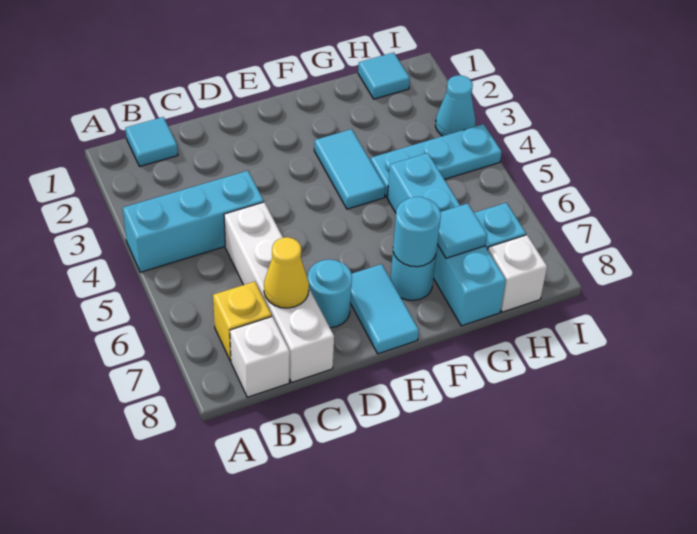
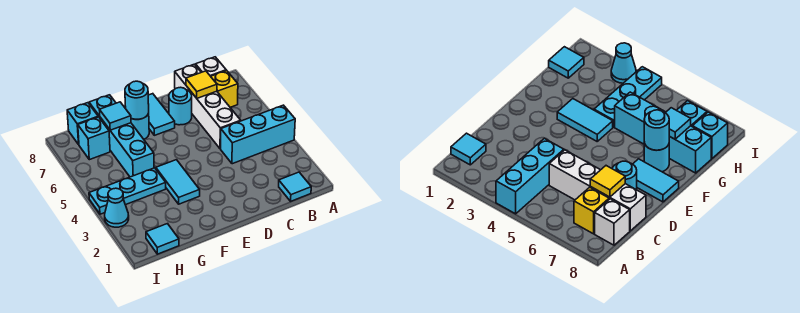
yellow cone C7 level 2 -> yellow tile C7 level 2
white brick H8 level 1 -> cyan brick H8 level 1

